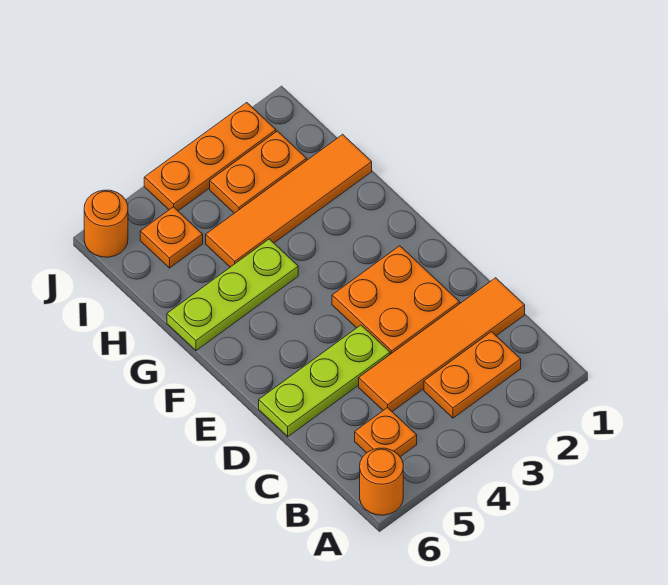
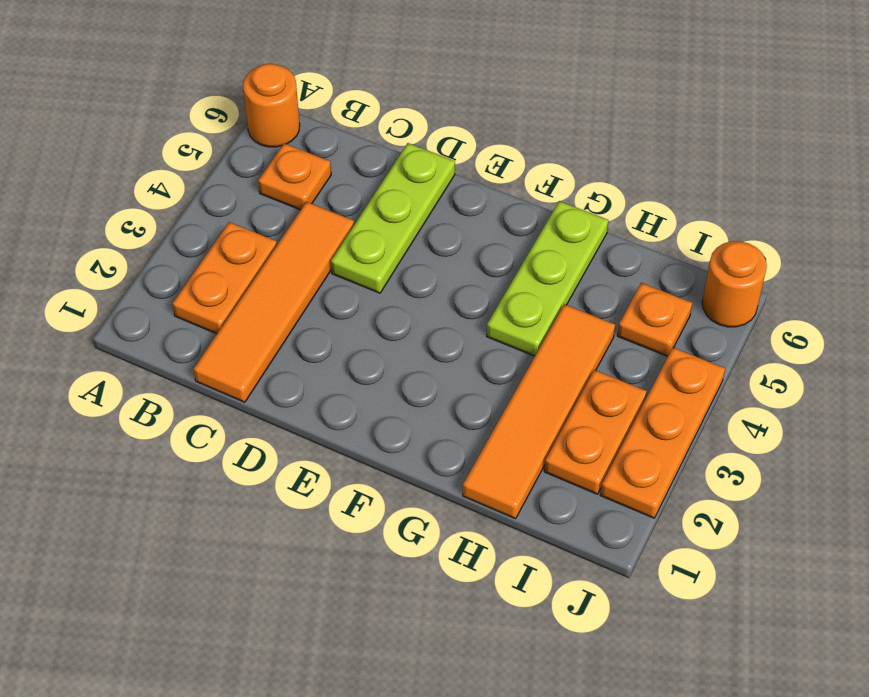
orange plate D2:E3 level 1 -> none

